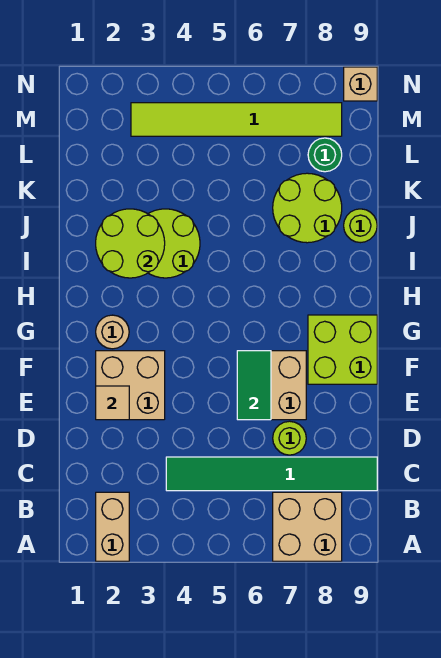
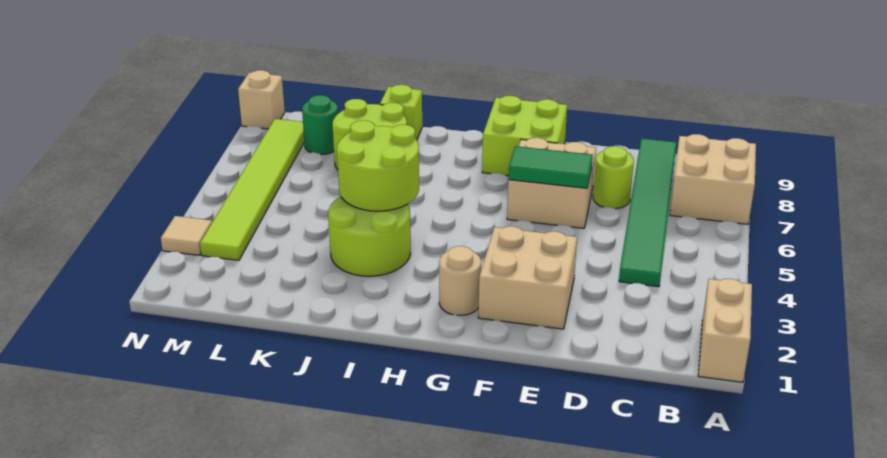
tan brick A2:B2 level 1 -> tan brick A1:A2 level 1
tan tile E2 level 2 -> tan tile N3 level 1
lime round brick I2:J3 level 2 -> lime round brick I4:J5 level 2
lime round brick J9 level 1 -> lime brick J9 level 1

